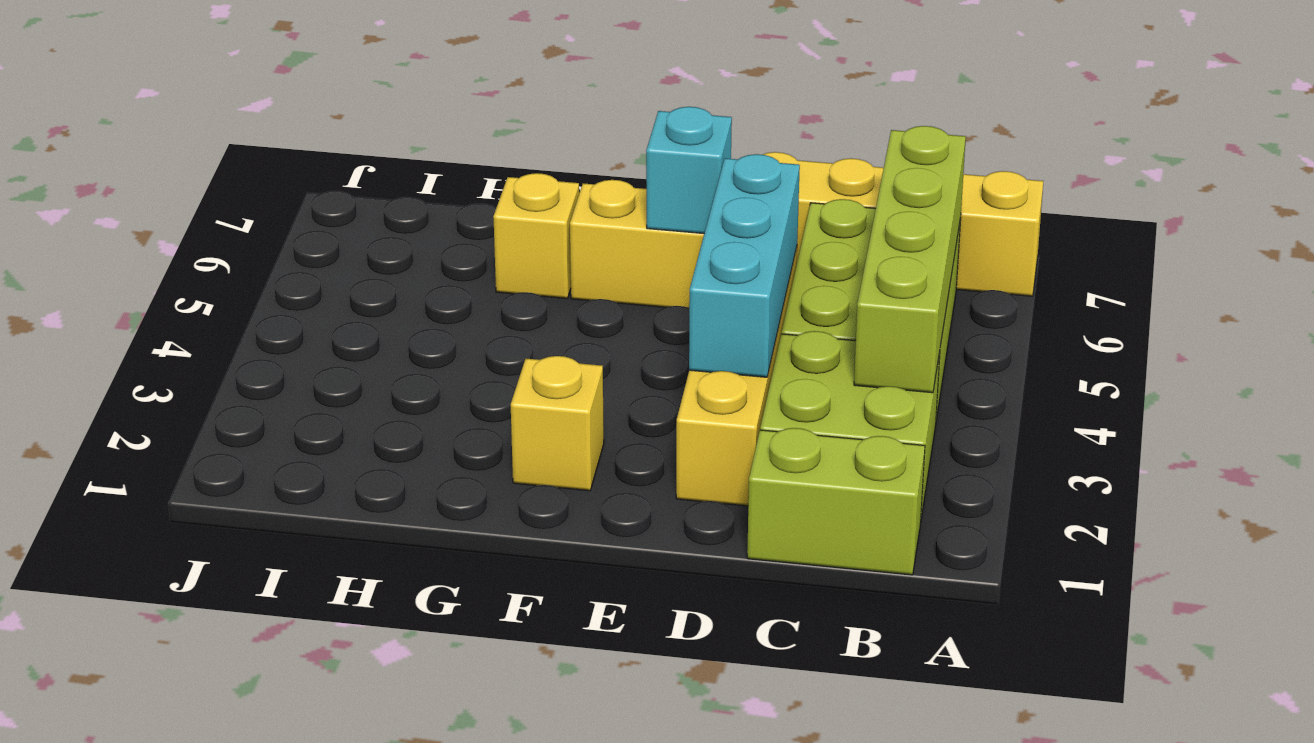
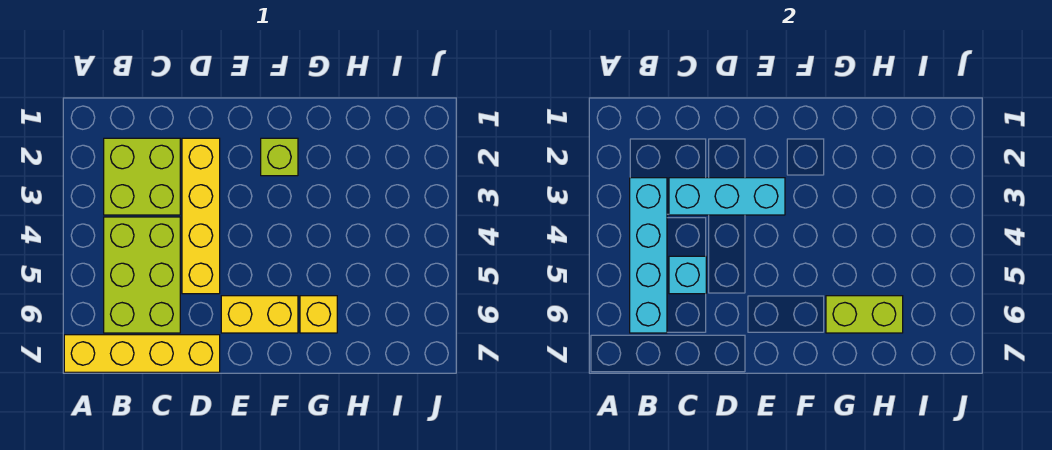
lime brick B1:C1 level 1 -> lime brick G6:H6 level 2
lime brick B3:B6 level 2 -> cyan brick B3:B6 level 2
cyan brick D3:D5 level 2 -> cyan brick C3:E3 level 2
cyan brick E6 level 2 -> cyan brick C5 level 2
yellow brick F2 level 1 -> lime brick F2 level 1

